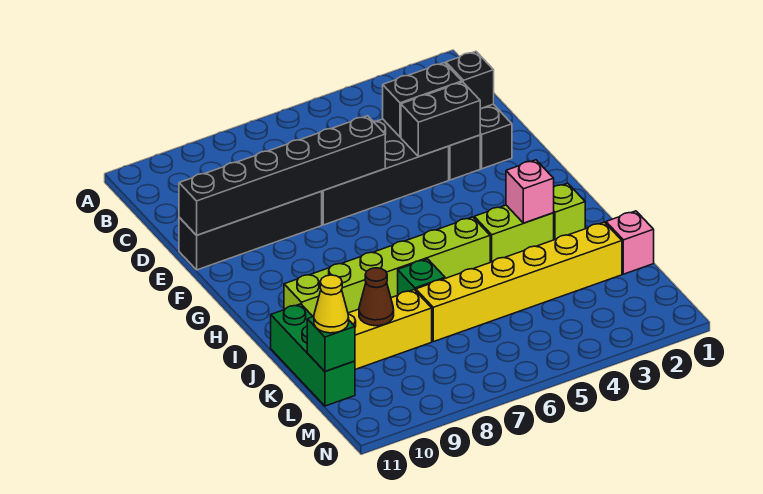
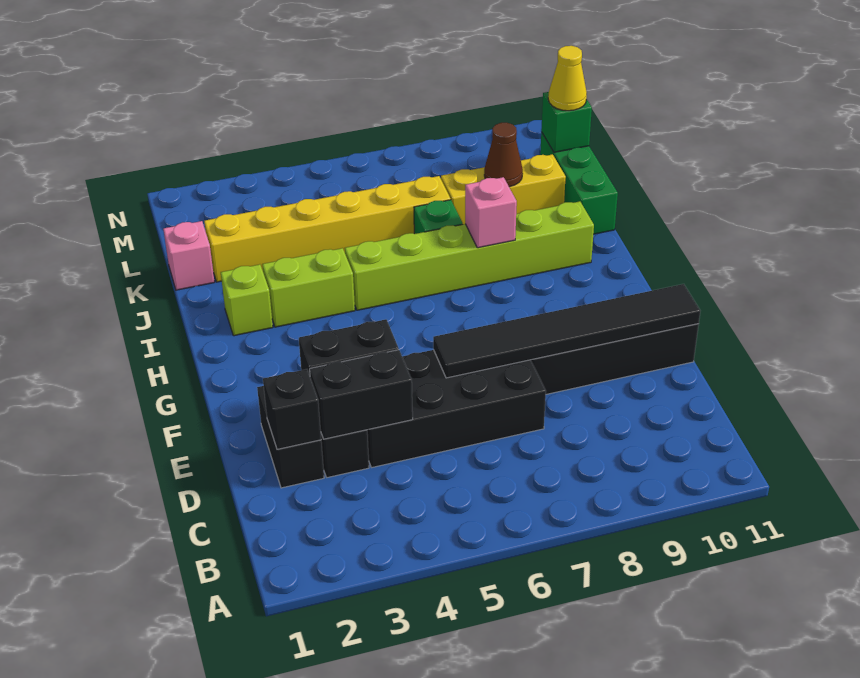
black brick E6:E11 level 2 -> black tile E6:E11 level 2
pink brick I3 level 2 -> pink brick I8 level 2

